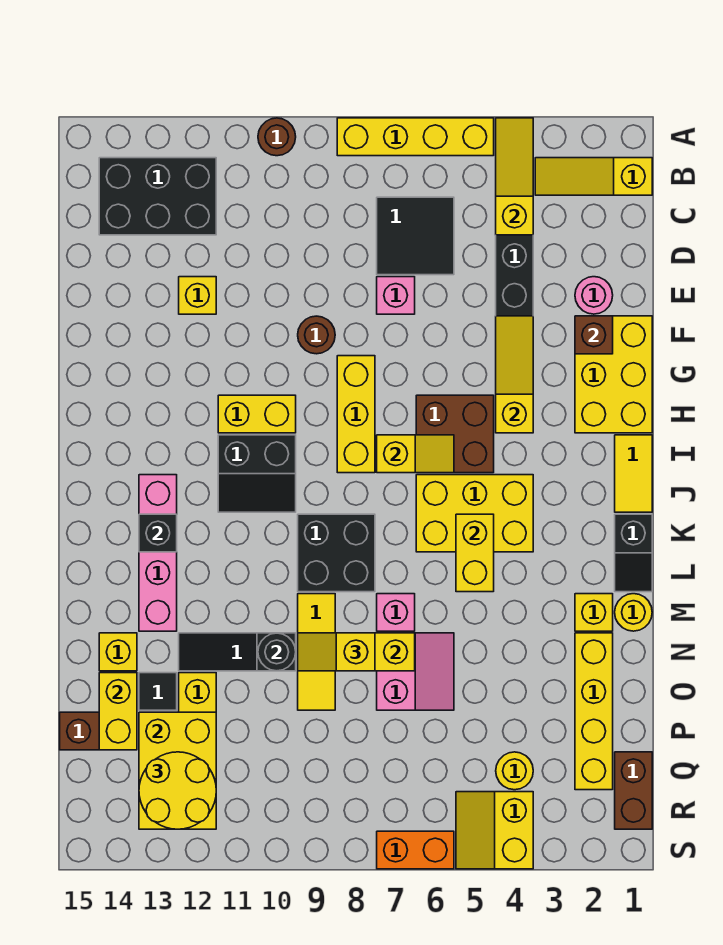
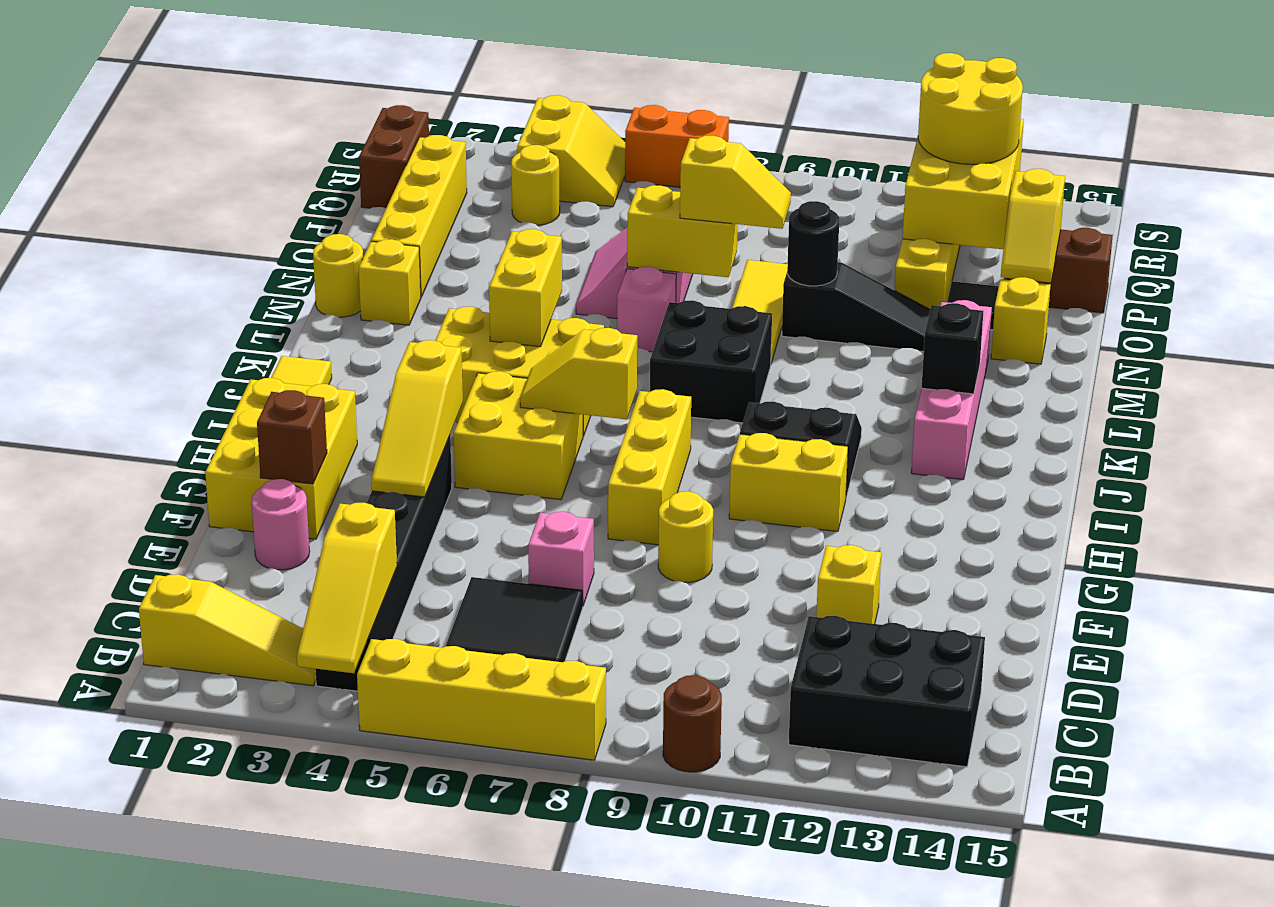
brown round brick F9 level 1 -> yellow round brick F9 level 1
brown brick H5:I6 level 1 -> yellow brick H5:I6 level 1
black slope K1:L1 level 1 top K -> none
yellow brick O14:P14 level 2 -> yellow slope O14:P14 level 2 top P

